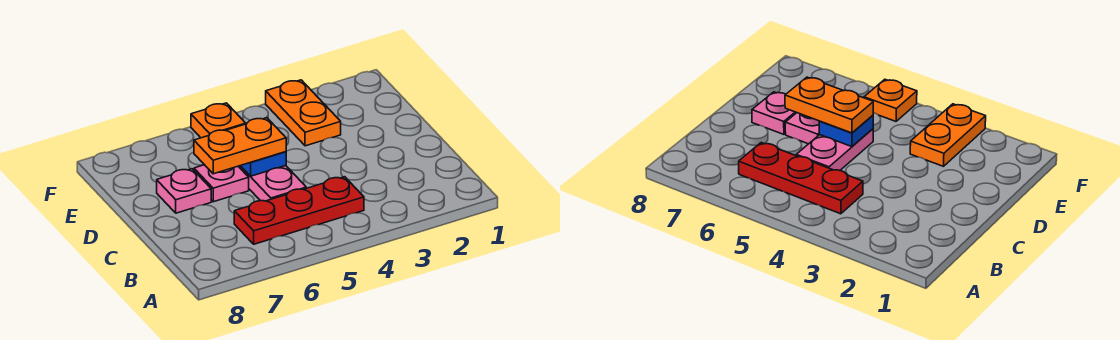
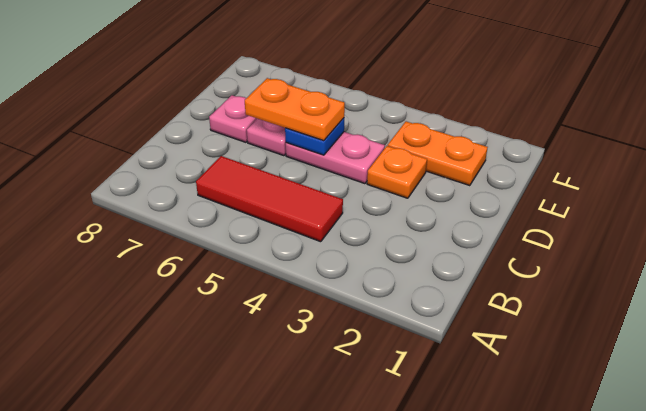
red plate B4:B6 level 1 -> red tile B4:B6 level 1
pink plate C5:D5 level 1 -> pink plate D4:D5 level 1
orange plate E3:F3 level 1 -> orange plate E2:E3 level 1
orange plate F5 level 1 -> orange plate D3 level 1

